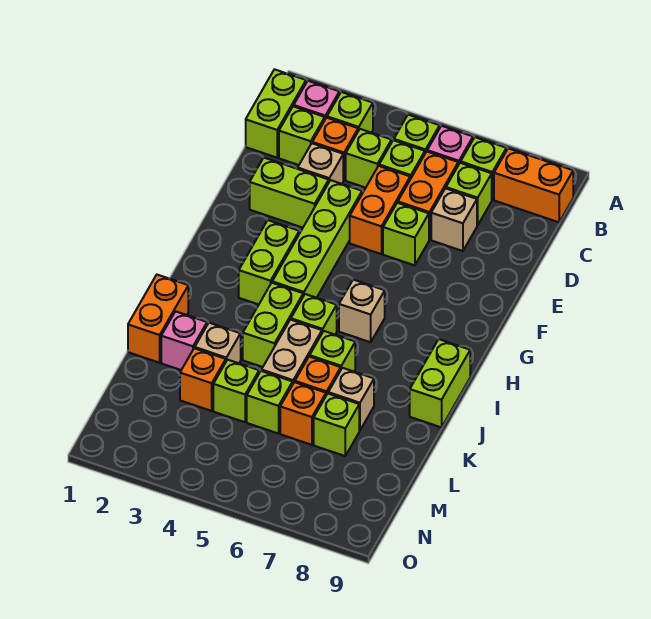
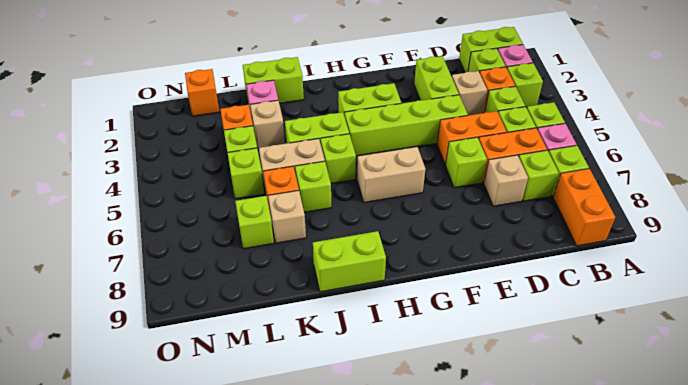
tan brick H6 level 1 -> tan brick G6:H6 level 1
orange brick J1:K1 level 1 -> lime brick J1:K1 level 1
orange brick L6 level 1 -> orange brick M1 level 1

